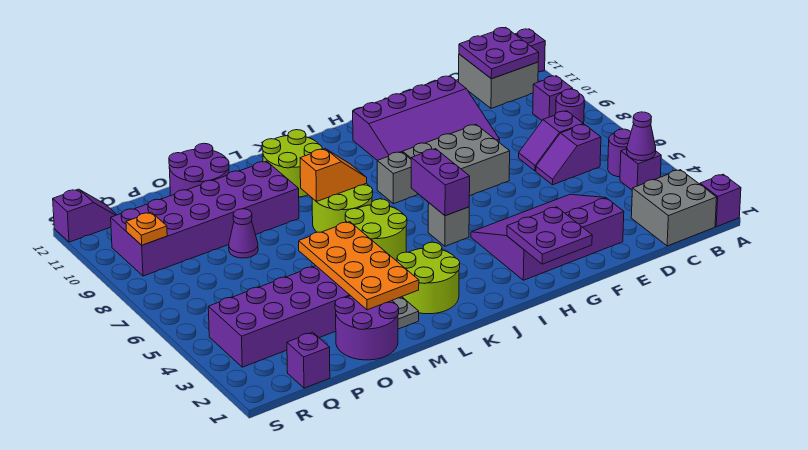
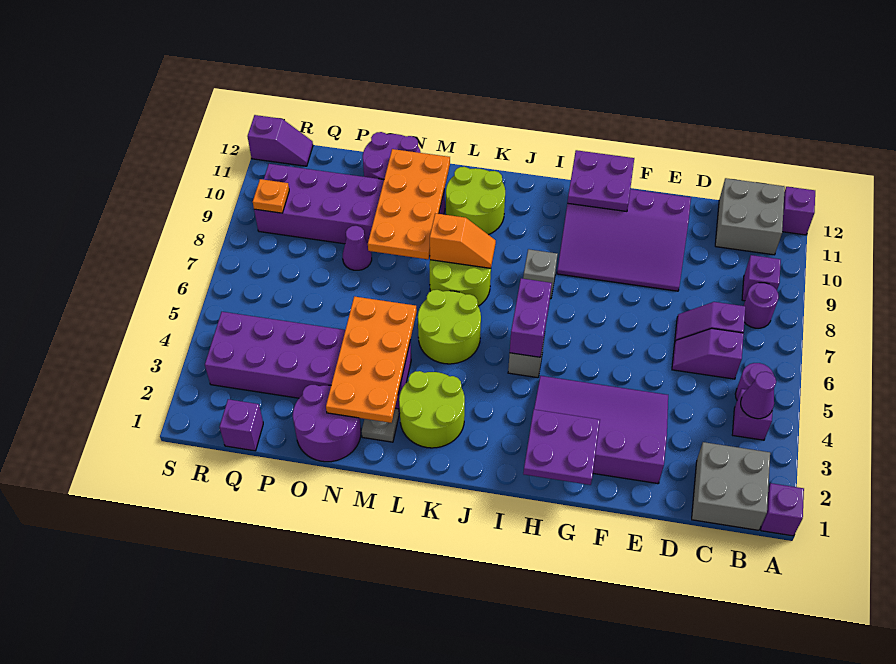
purple plate B11:C12 level 2 -> purple plate G11:H12 level 2
grey brick F7:H8 level 1 -> none
none -> orange plate M8:N11 level 2

